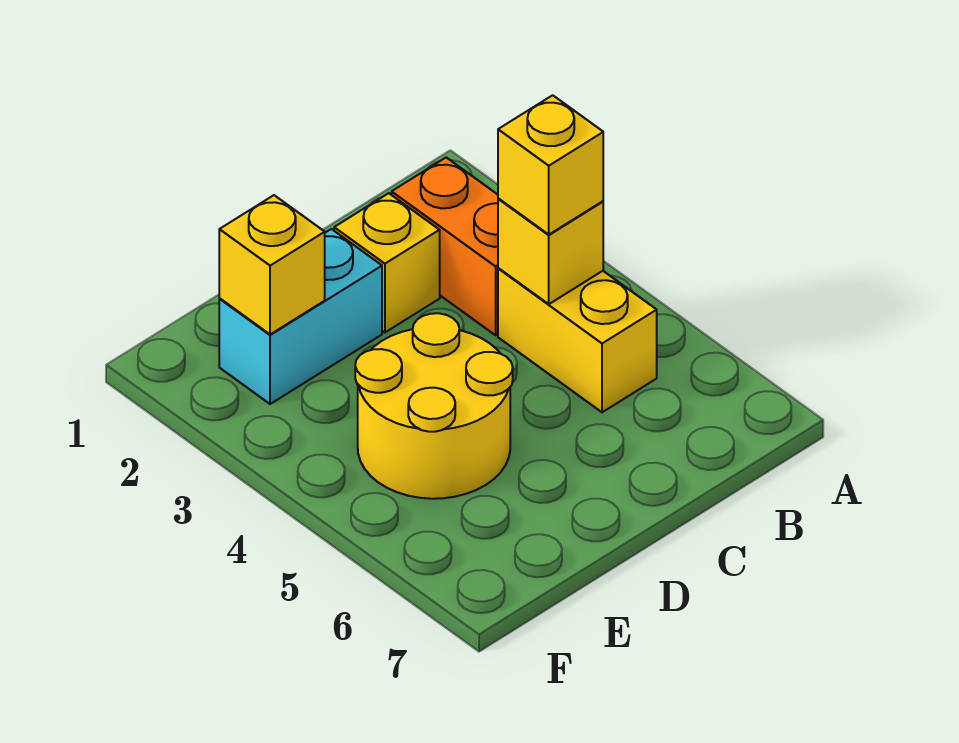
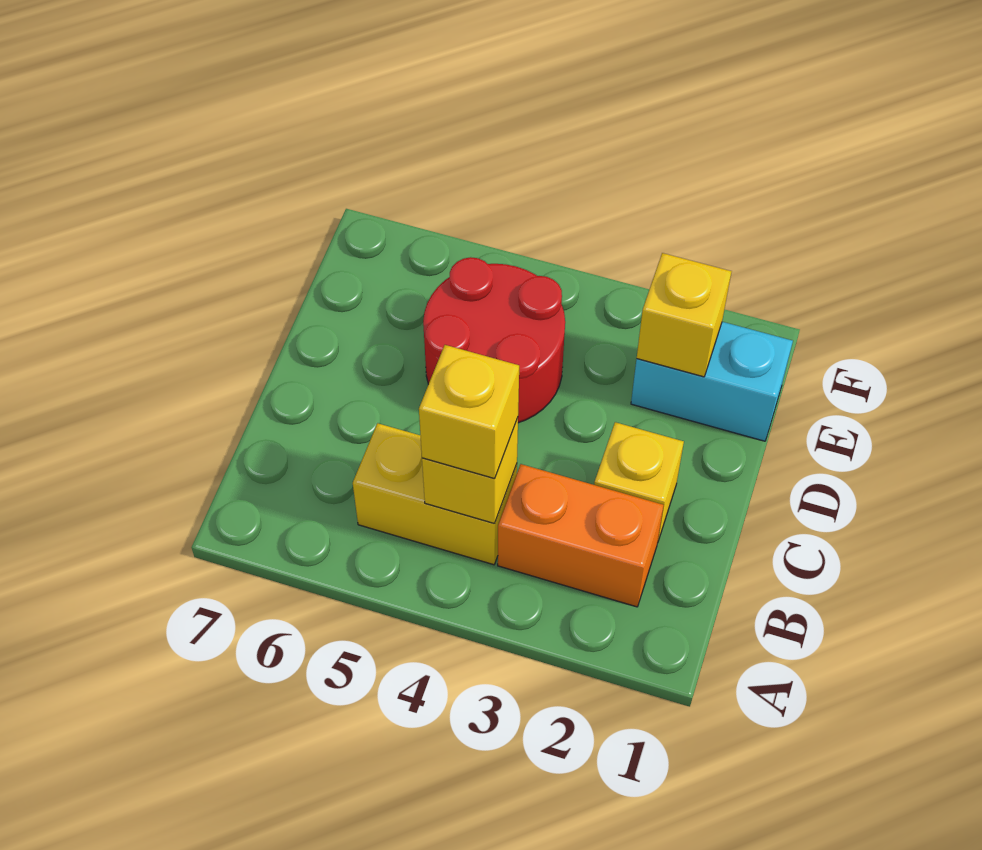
cyan brick D2:E2 level 1 -> cyan brick E1:E2 level 1
yellow round brick D4:E5 level 1 -> red round brick D4:E5 level 1

